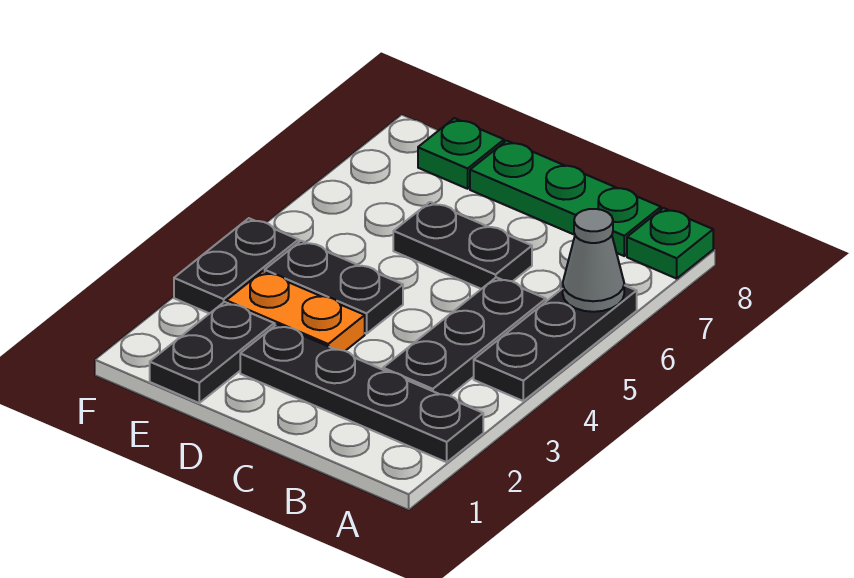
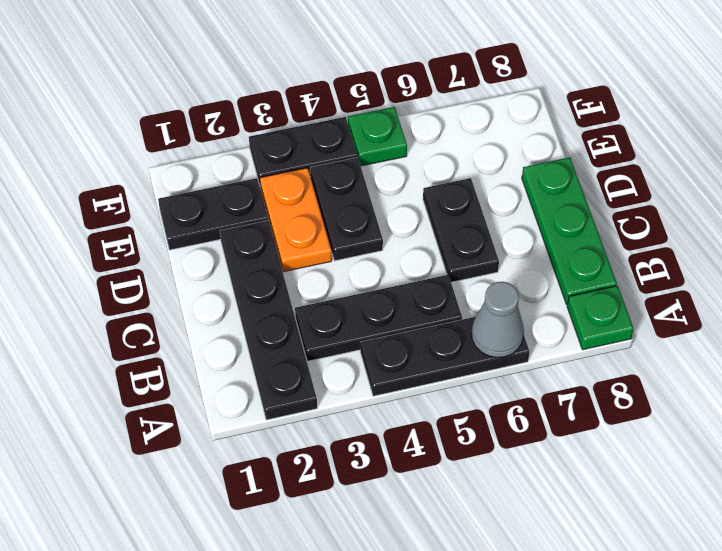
green plate E8 level 1 -> green plate F5 level 1

